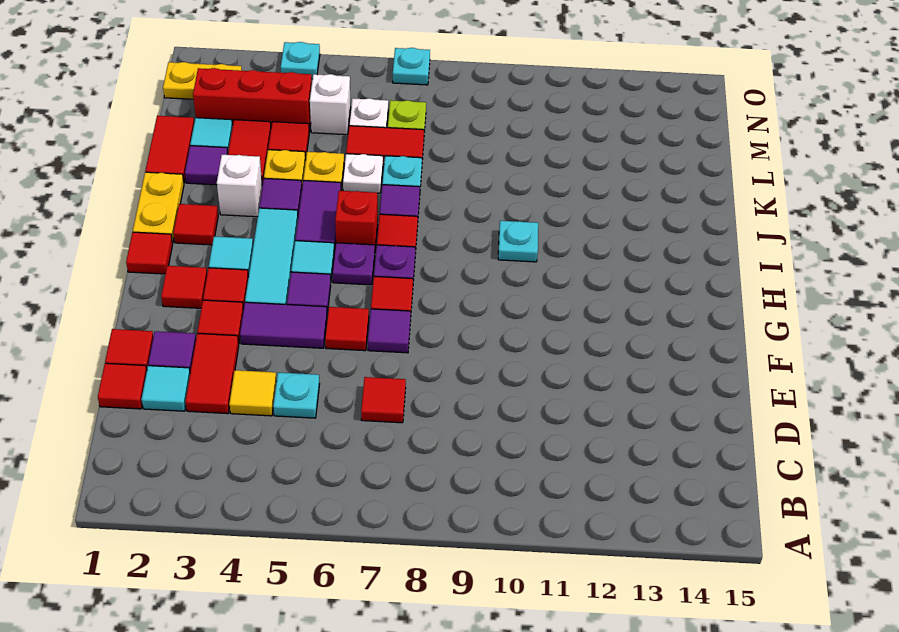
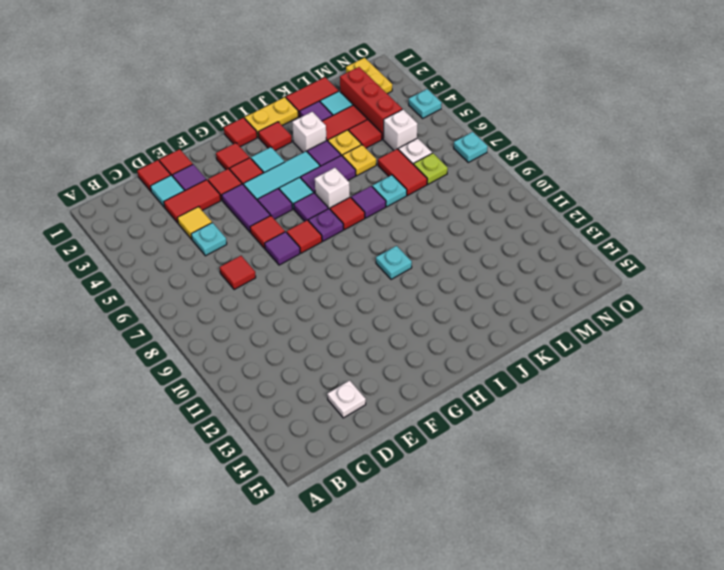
purple plate H6 level 1 -> purple tile H6 level 1
red brick I6 level 1 -> white brick I6 level 1
white plate K6 level 1 -> white plate D14 level 1

